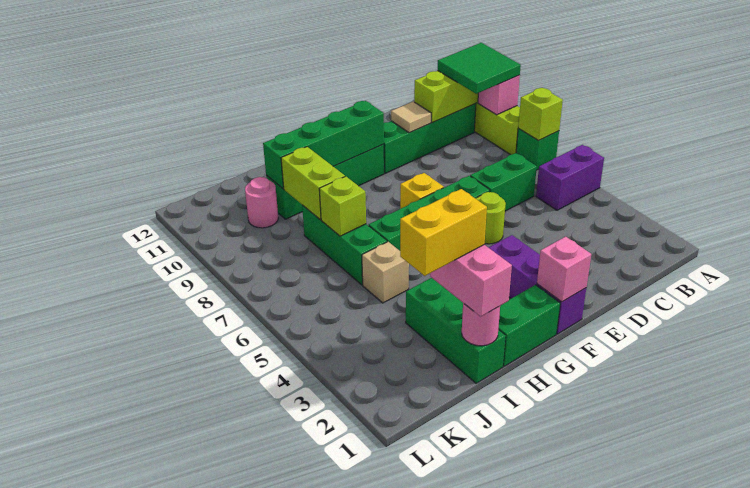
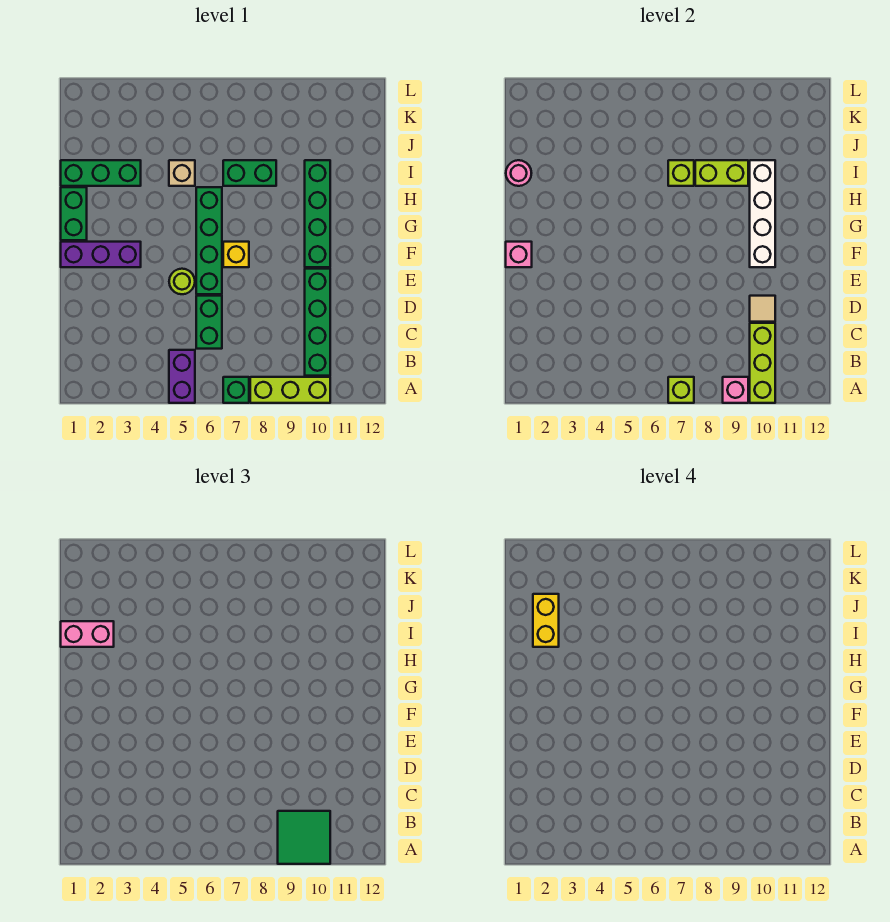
green brick F10:I10 level 2 -> white brick F10:I10 level 2
green brick I6:I8 level 1 -> green brick I7:I8 level 1
pink round brick J10 level 1 -> none

